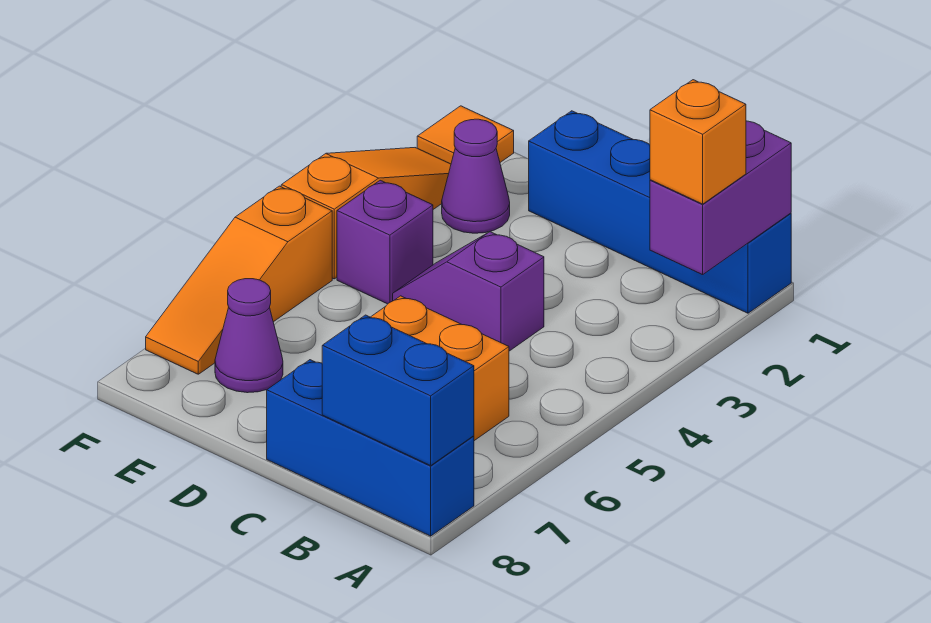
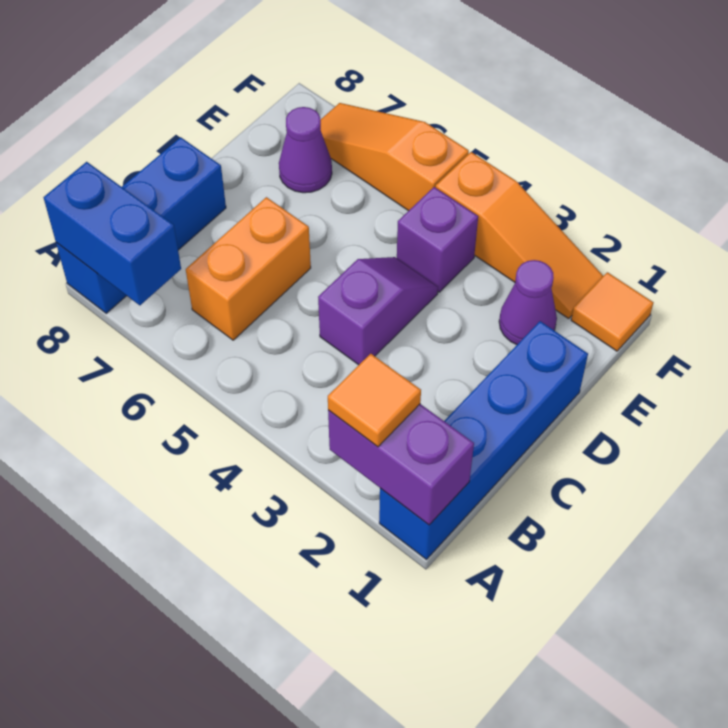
orange brick A2 level 3 -> orange tile A2 level 3
blue brick A8:B8 level 2 -> blue brick A7:A8 level 2

